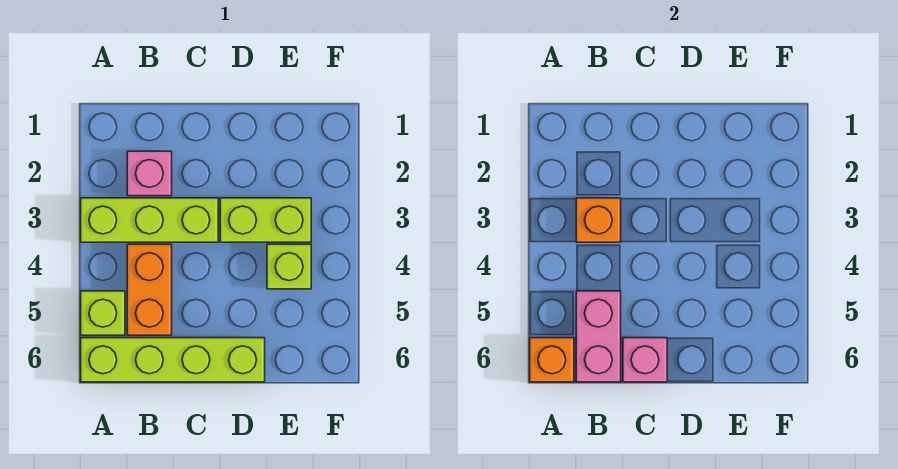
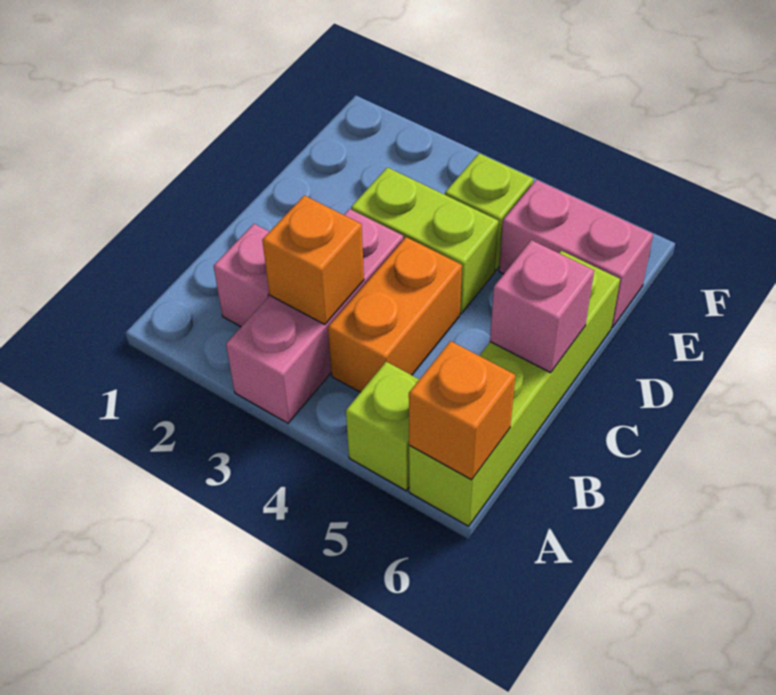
lime brick A3:C3 level 1 -> pink brick A3:C3 level 1
orange brick B4:B5 level 1 -> orange brick B4:C4 level 1
pink brick B5:B6 level 2 -> pink brick E5:E6 level 1
lime brick D3:E3 level 1 -> lime brick D3:D4 level 1

